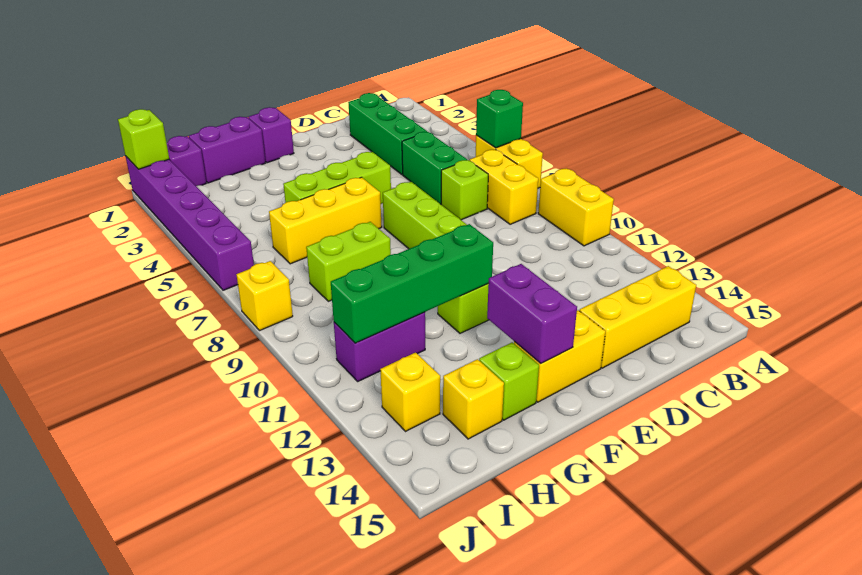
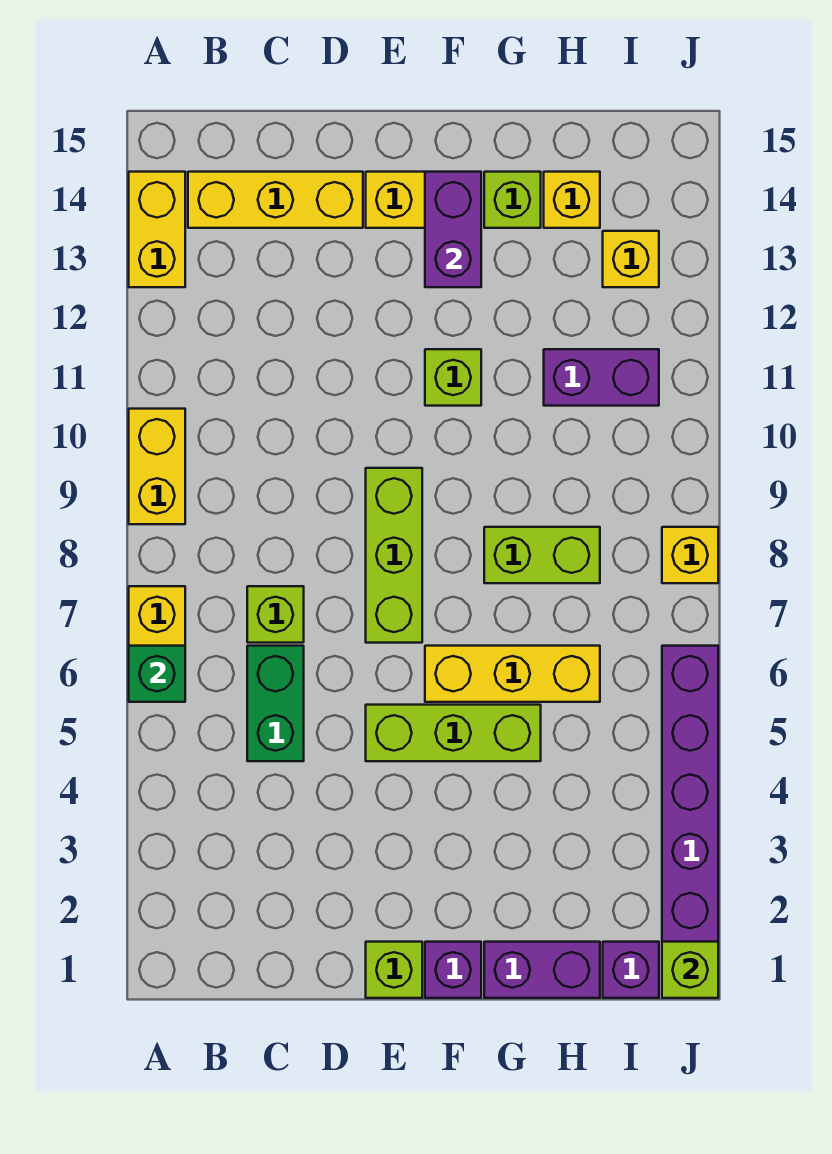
yellow brick B7:B8 level 1 -> yellow brick A13:A14 level 1
green brick C2:C4 level 1 -> none
none -> lime brick E1 level 1
green brick F11:I11 level 2 -> none

